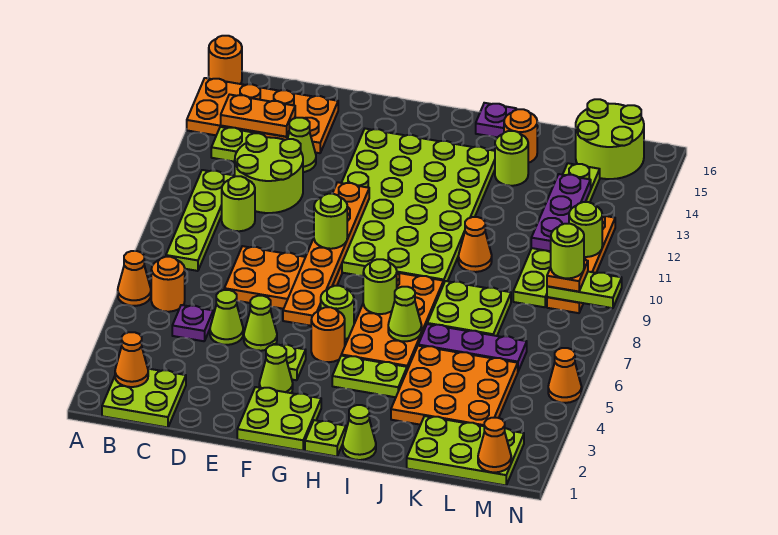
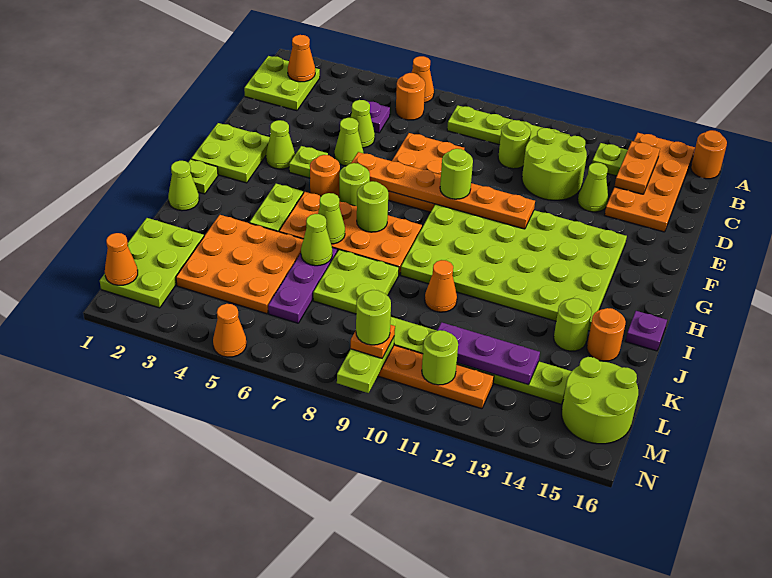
none -> lime cone J6 level 2

